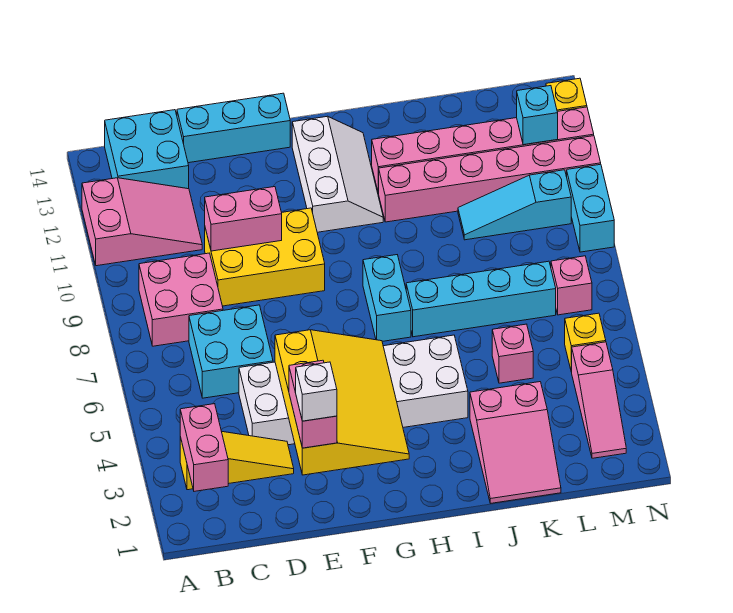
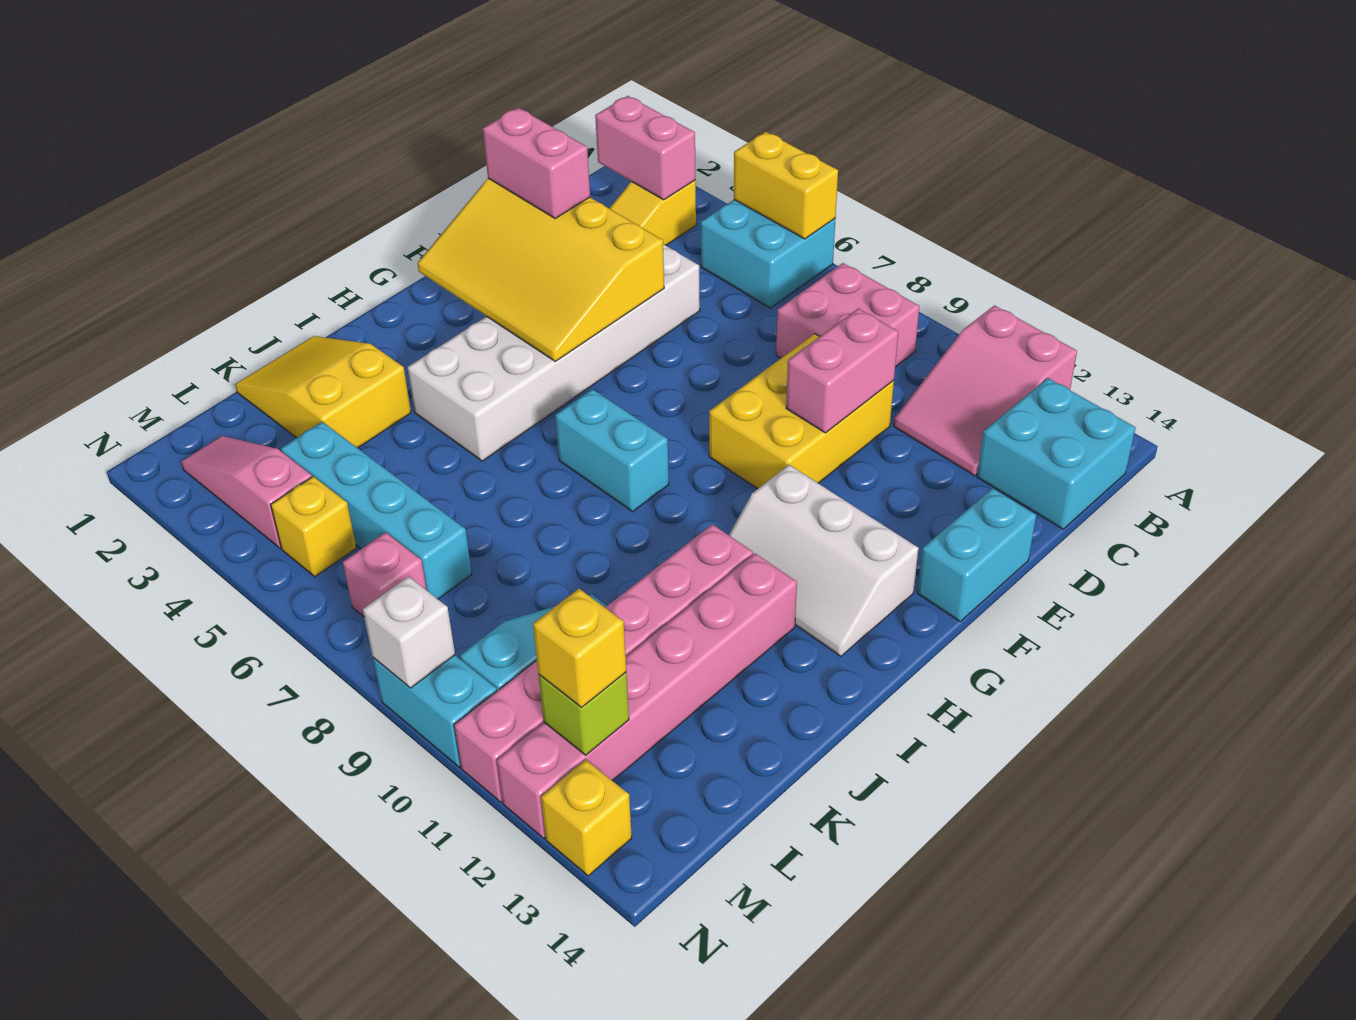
none -> yellow brick A5:A6 level 2
cyan brick C6:D7 level 1 -> cyan brick A5:B6 level 1
cyan brick D14:F14 level 1 -> cyan brick E14:F14 level 1
white brick E2 level 4 -> white brick N9 level 2
cyan brick I7:L7 level 1 -> cyan brick L4:L7 level 1
pink slope J1:K3 level 1 top 3 -> yellow slope J1:K3 level 1 top 3
pink brick K5 level 1 -> none
cyan brick M12 level 2 -> lime brick M12 level 2
none -> yellow brick M12 level 3

